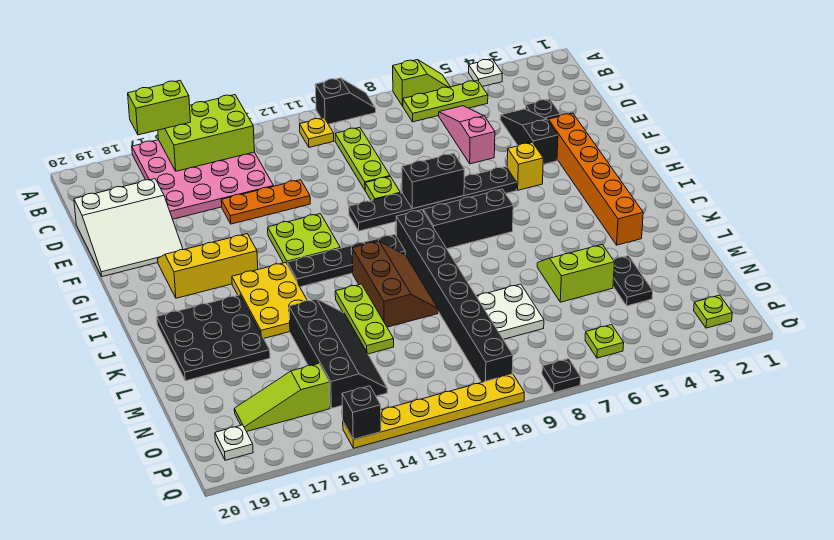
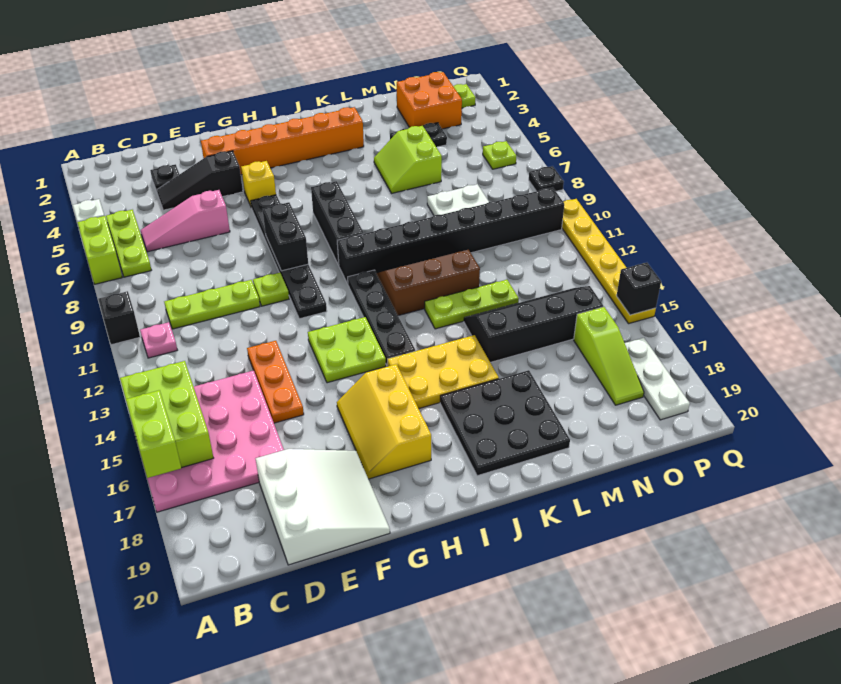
lime slope A6:A7 level 1 top 7 -> lime brick A6:A7 level 1
yellow plate B11 level 1 -> pink plate B11 level 1
none -> orange brick N2:O3 level 1
white plate P19 level 1 -> white plate P17:P19 level 1

